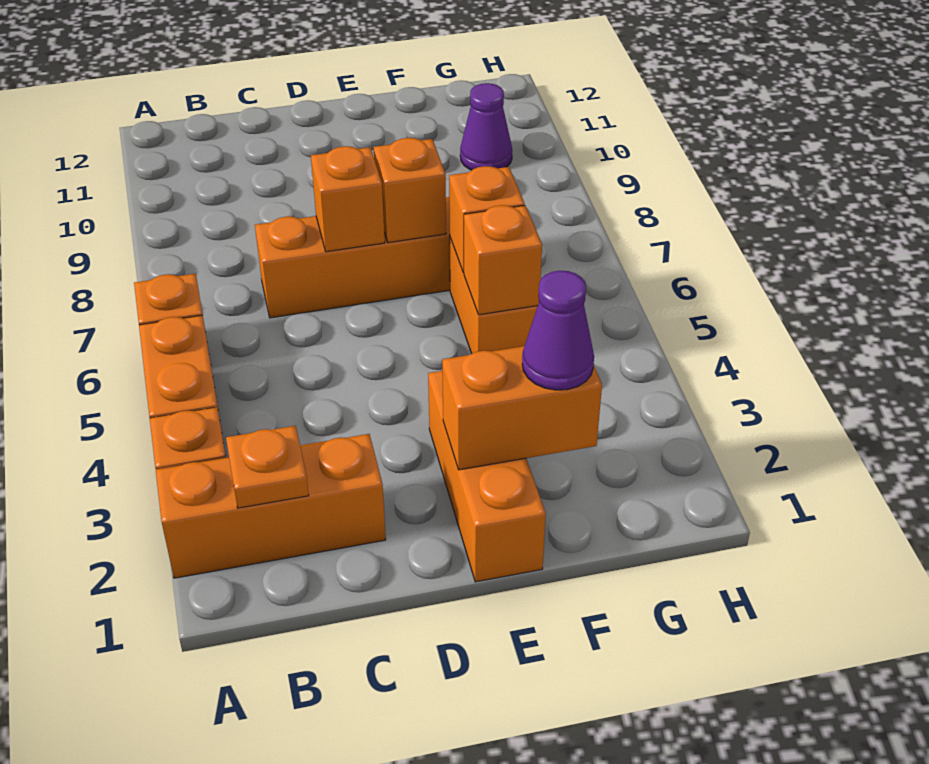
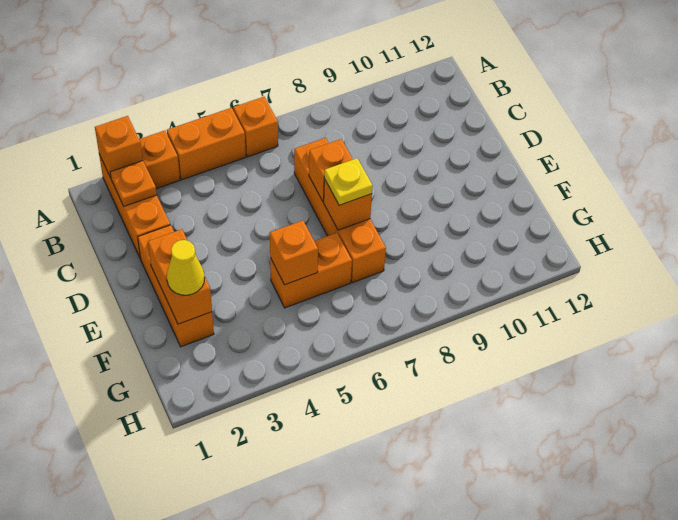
orange brick E1:E3 level 1 -> orange brick D2:F2 level 1
none -> yellow plate E7 level 3
purple cone F2 level 3 -> yellow cone F2 level 3
orange brick F6 level 2 -> orange brick A2 level 2
purple cone G10 level 1 -> none

